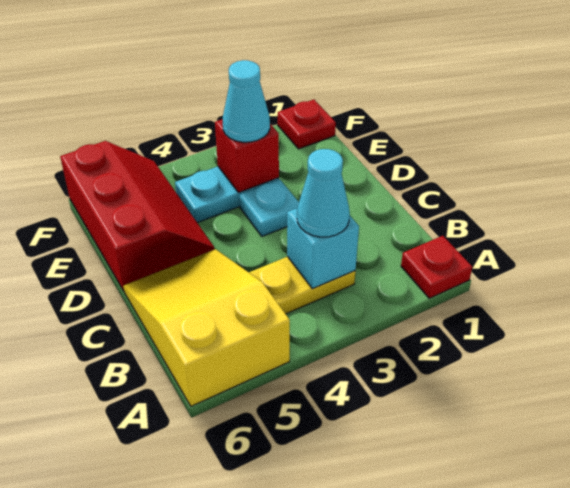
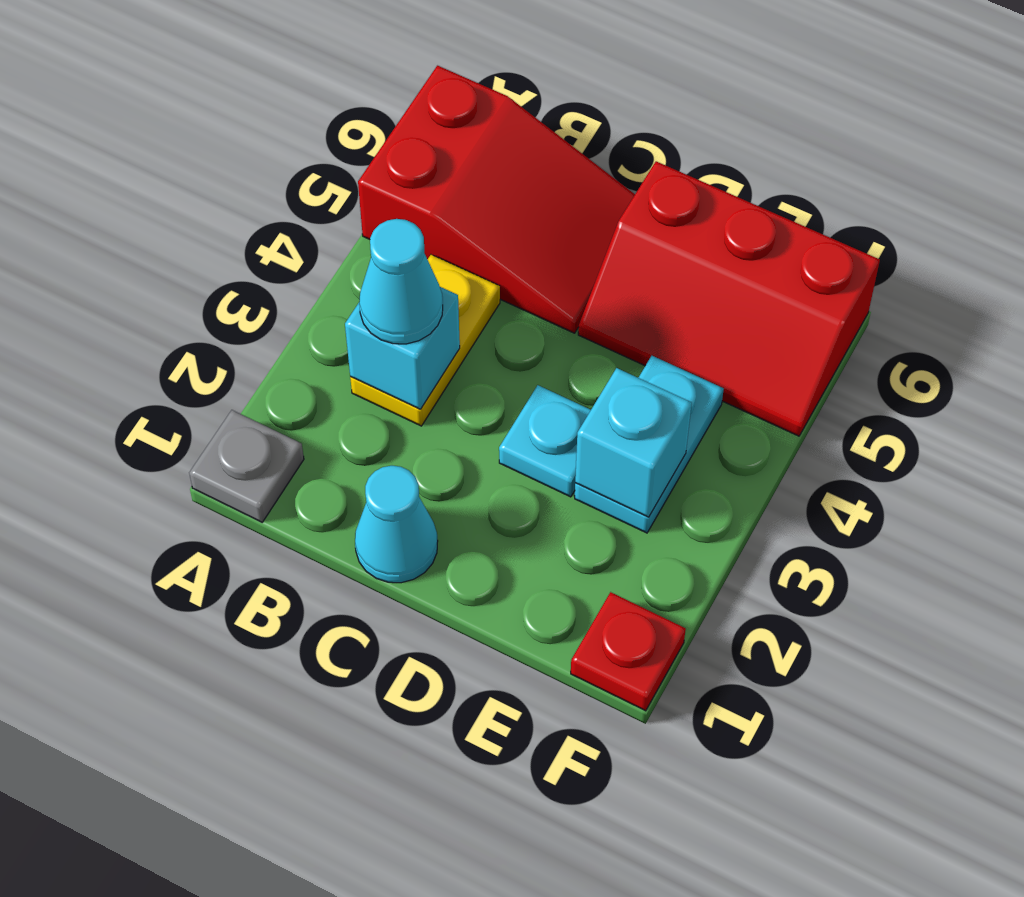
red plate A1 level 1 -> grey plate A1 level 1
yellow slope A5:C6 level 1 top A -> red slope A5:C6 level 1 top A
red brick E3 level 2 -> cyan brick E3 level 2
cyan cone E3 level 3 -> cyan cone C1 level 1

